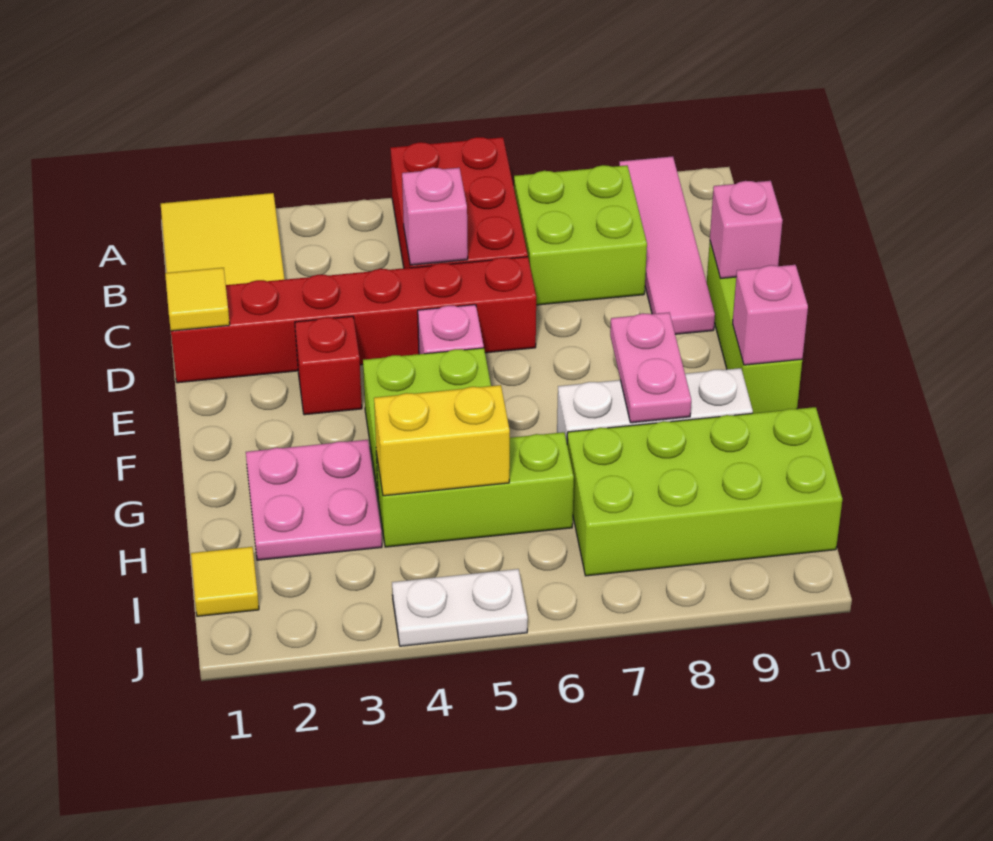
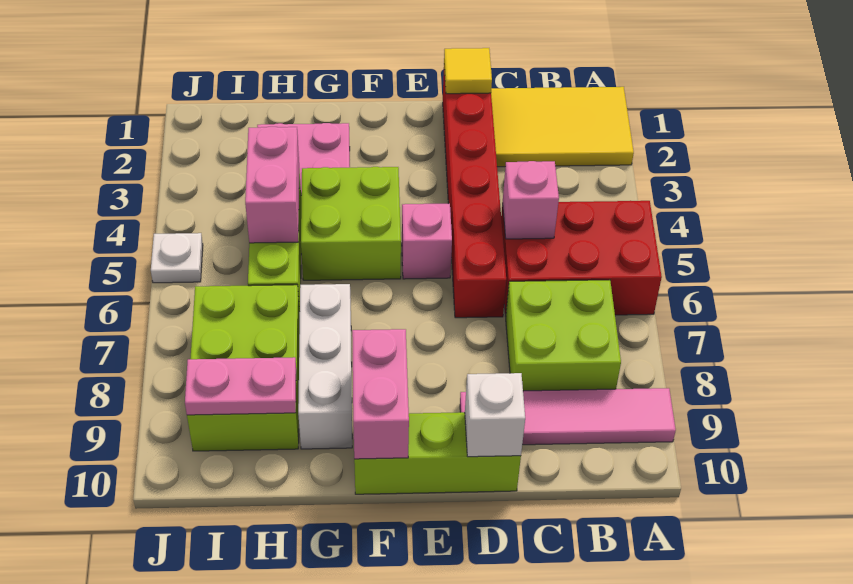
pink brick D10 level 2 -> white brick D10 level 2
red brick E3 level 1 -> none
pink plate F8:G8 level 2 -> pink plate H9:I9 level 2
pink brick F10 level 2 -> pink brick F9:F10 level 2
yellow brick H4:H5 level 2 -> pink brick H4:H5 level 2
lime brick H7:I10 level 1 -> lime brick H7:I9 level 1
yellow tile I1 level 1 -> none
white plate J4:J5 level 1 -> white plate J5 level 1

